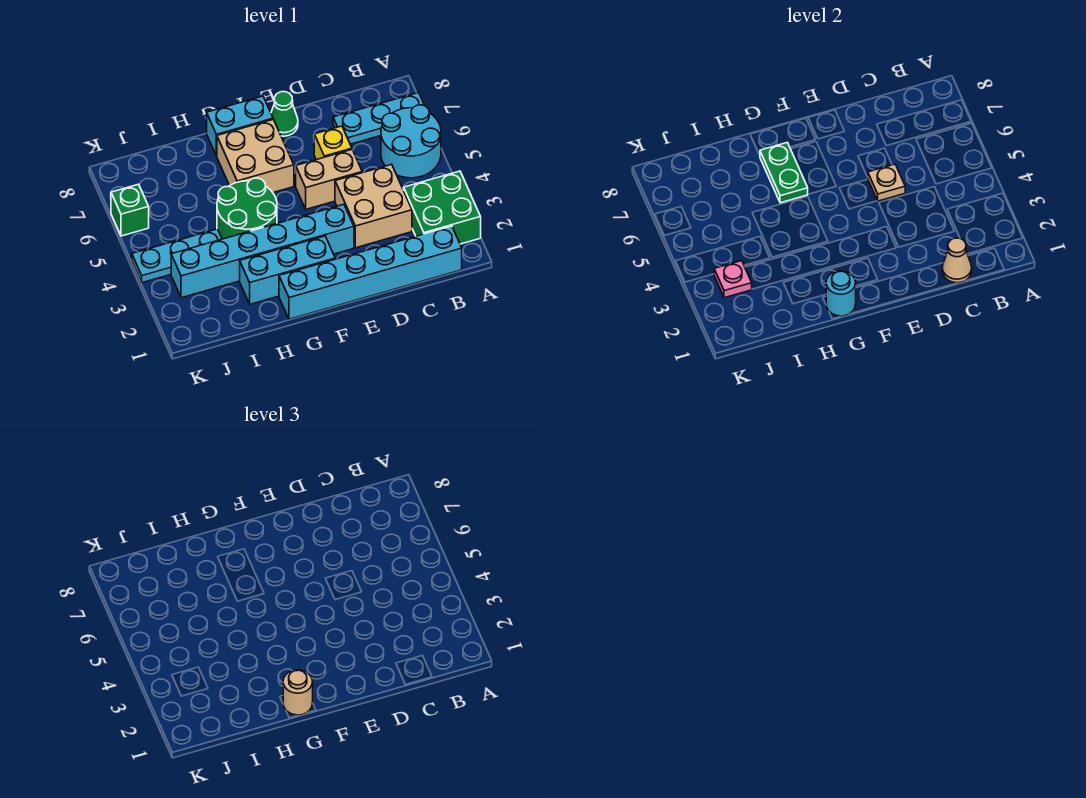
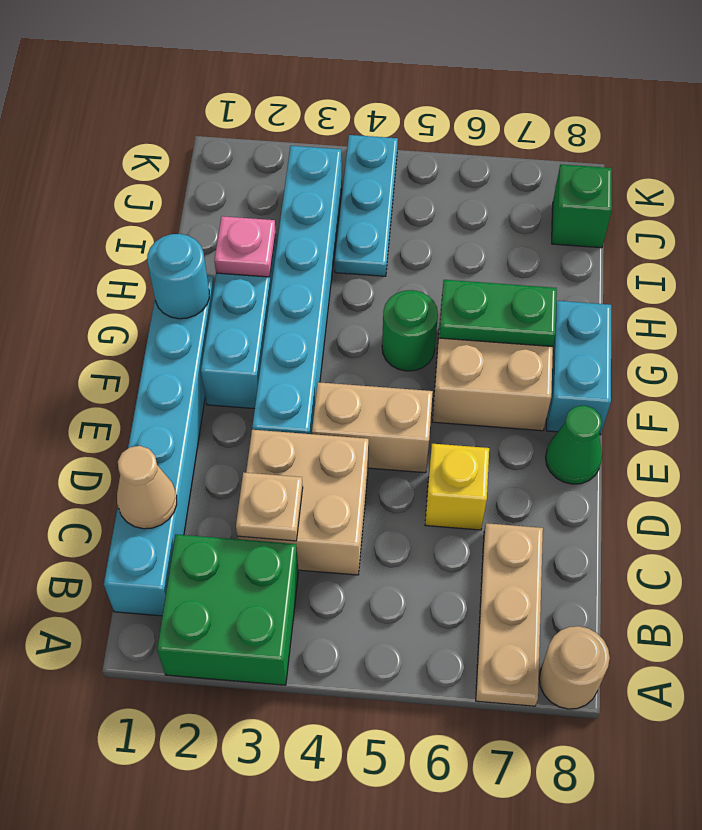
cyan round brick A5:B6 level 1 -> none
cyan plate A7:C7 level 1 -> tan plate A7:C7 level 1
tan brick D5:E5 level 1 -> tan brick E4:E5 level 1
tan plate D5 level 2 -> tan plate C3 level 2
tan round brick G1 level 3 -> tan round brick A8 level 1
green round brick G4:H5 level 1 -> green round brick G5 level 1
pink plate J3 level 2 -> pink plate H2 level 2
green brick K6 level 1 -> green brick J8 level 1

